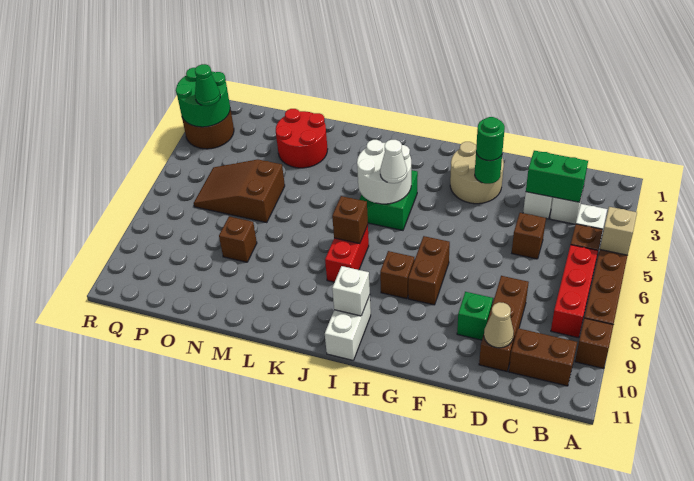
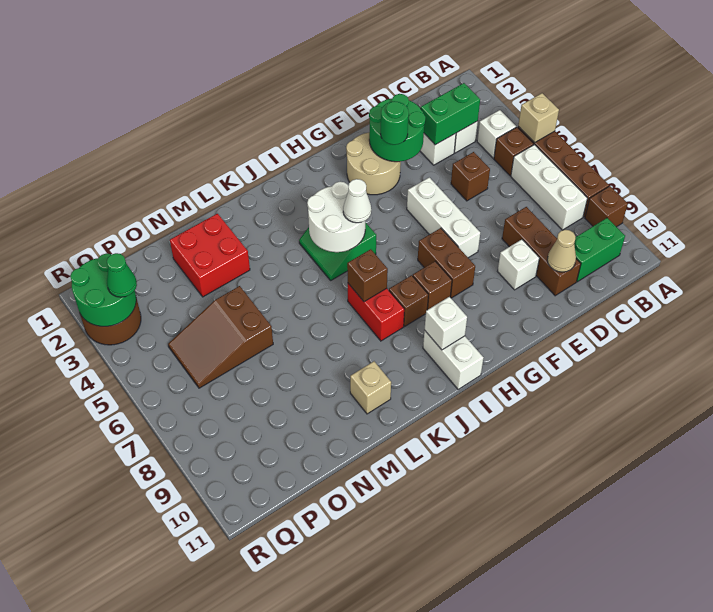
red brick B6:B8 level 1 -> white brick B6:B8 level 1
brown brick B10:C10 level 1 -> green brick B10:C10 level 1
green brick E9 level 1 -> white brick E9 level 1
green round brick F3 level 2 -> green round brick E2:F3 level 2
none -> white brick F5:F7 level 1
none -> tan brick L10 level 1
red round brick M2:N3 level 1 -> red brick M2:N3 level 1
brown brick N8 level 1 -> brown brick I8 level 1

